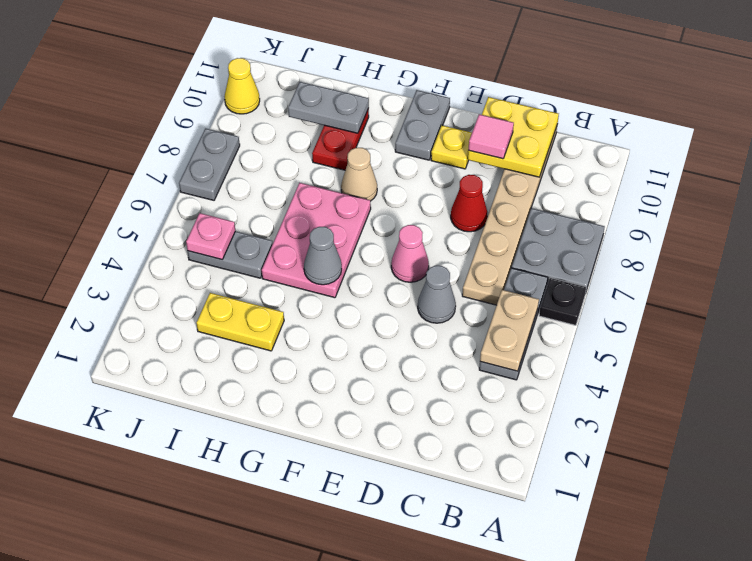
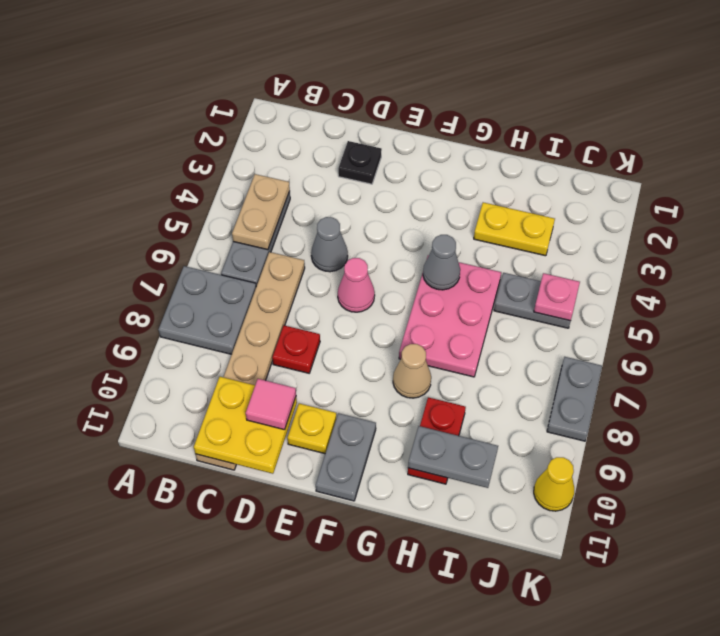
black plate A6 level 1 -> black plate D2 level 1
red cone D8 level 1 -> red plate D8 level 1

